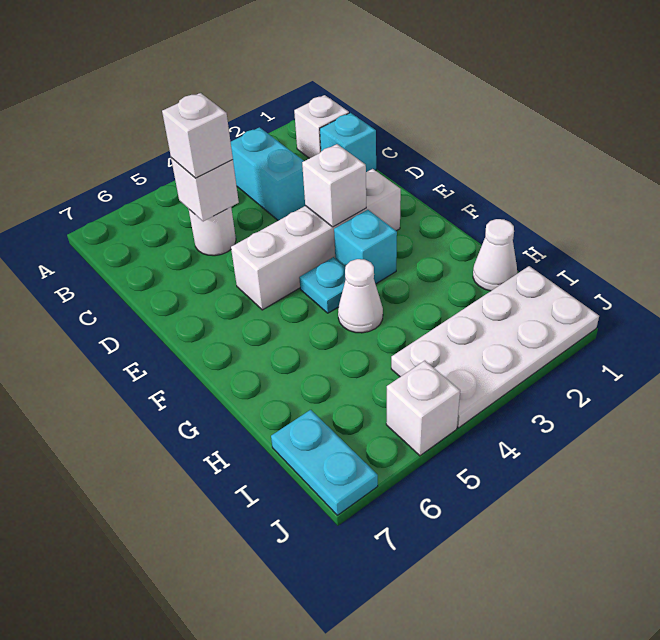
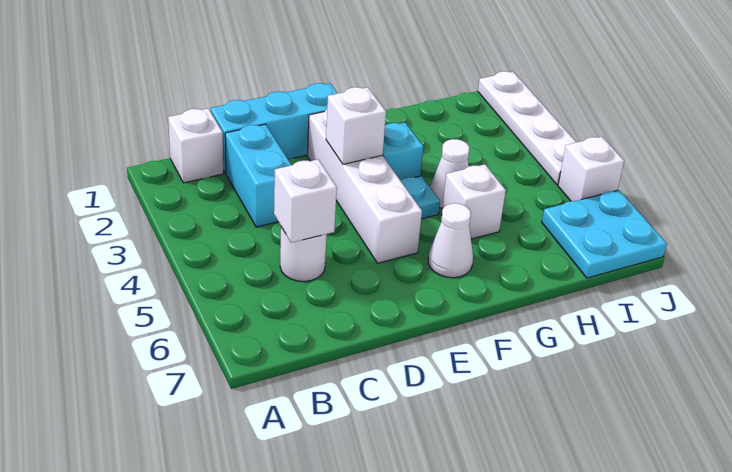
cyan brick B3:C3 level 1 -> cyan brick C2:C3 level 1
cyan brick C1 level 1 -> cyan brick C1:E1 level 1
white brick C5 level 3 -> white brick G5 level 1
white cone H1 level 1 -> white cone F6 level 1
white plate I1:J4 level 1 -> white plate J1:J4 level 1
cyan plate I7:J7 level 1 -> cyan plate I6:J7 level 1

